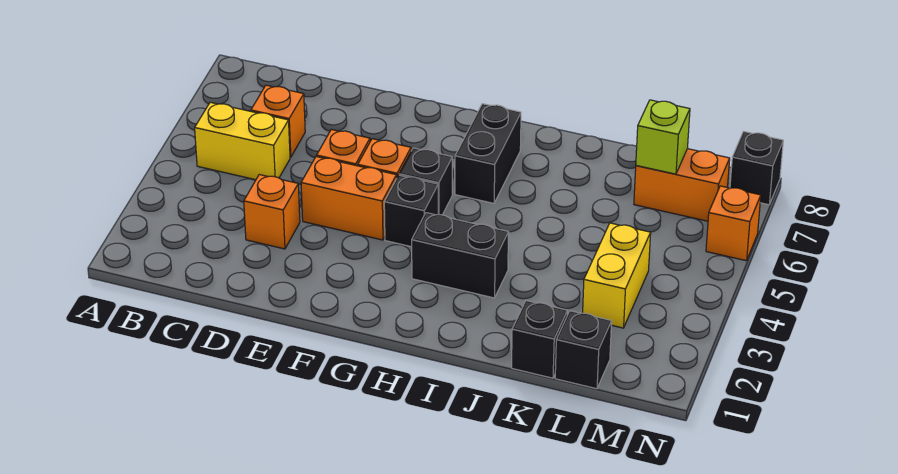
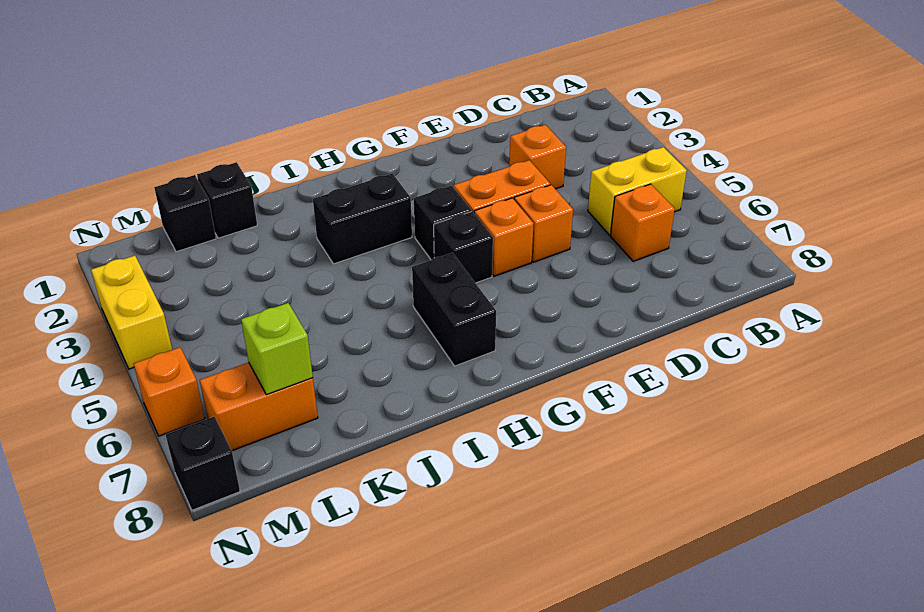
yellow brick L3:L4 level 1 -> yellow brick N3:N4 level 1

